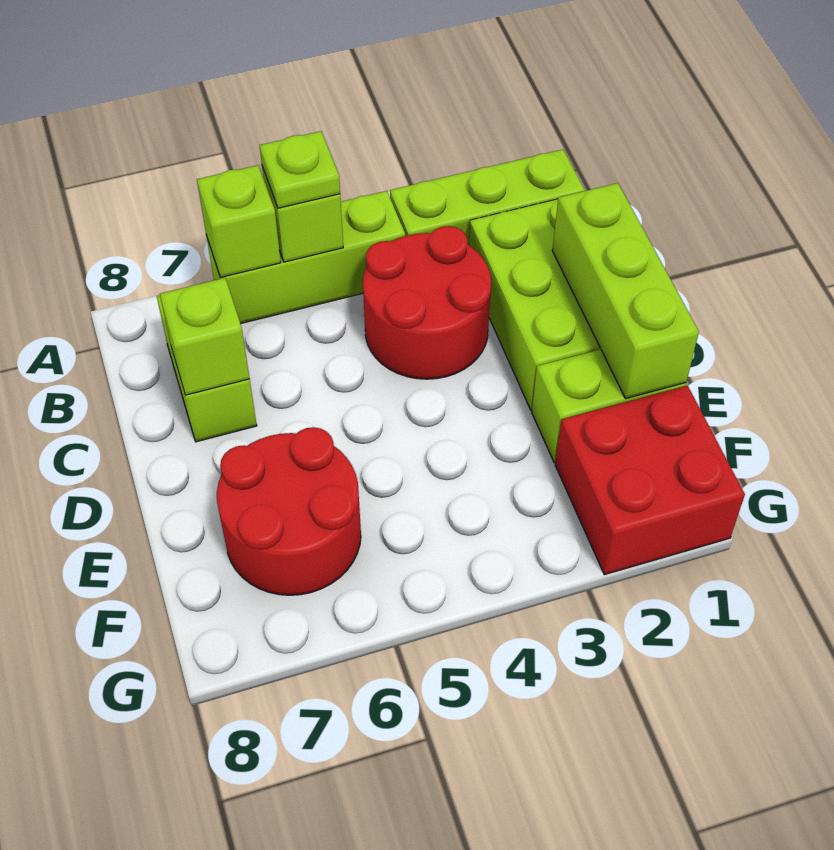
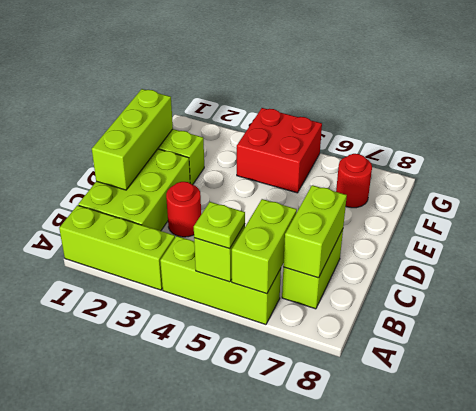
lime brick A6 level 2 -> lime brick A6:B6 level 2
red round brick B3:C4 level 1 -> red round brick C3 level 1
lime brick C7 level 2 -> lime brick B7:C7 level 2
red round brick E6:F7 level 1 -> red round brick F7 level 1
red brick F1:G2 level 1 -> red brick F4:G5 level 1

